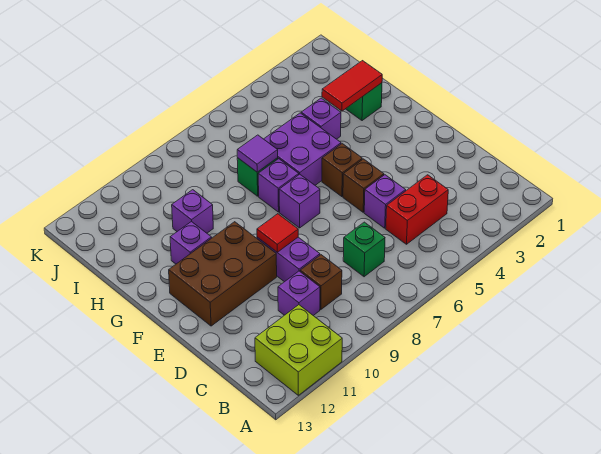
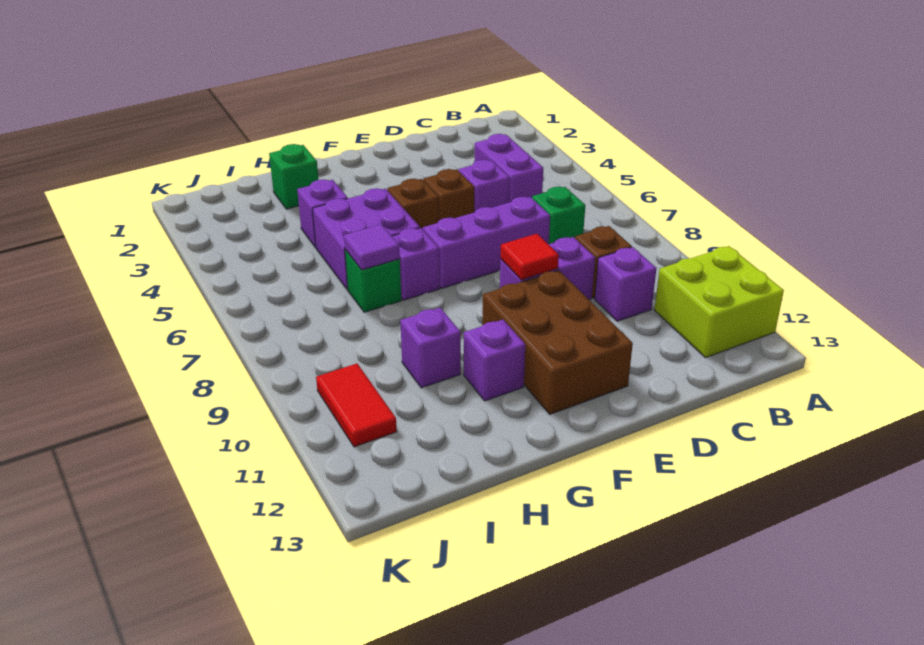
red brick C4:C5 level 1 -> purple brick C4:C5 level 1
purple brick F7 level 1 -> purple brick D7:F7 level 1
red tile H2:H3 level 2 -> red tile J10:J11 level 1

